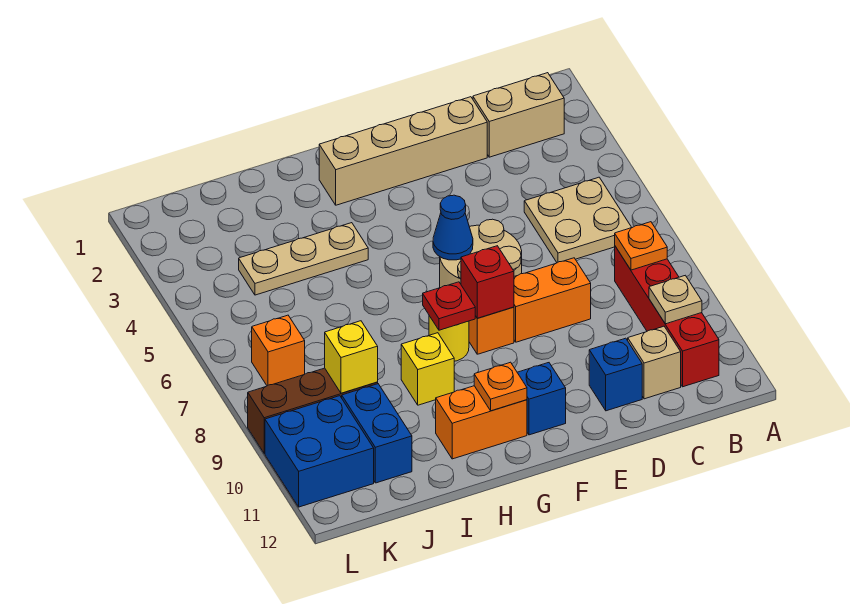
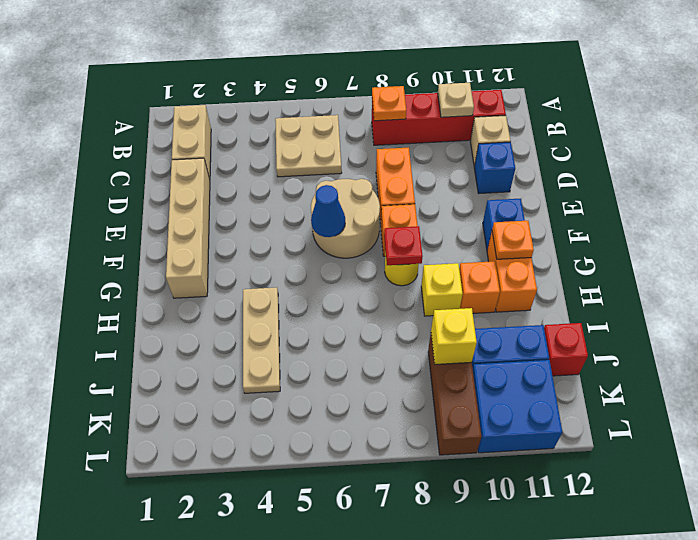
red brick F8 level 2 -> red brick J12 level 1
orange brick K7 level 1 -> orange brick H10 level 1

